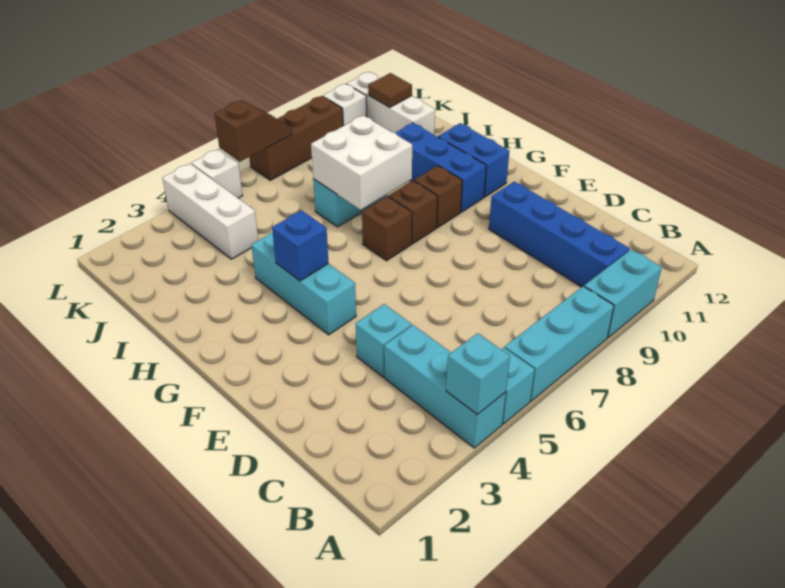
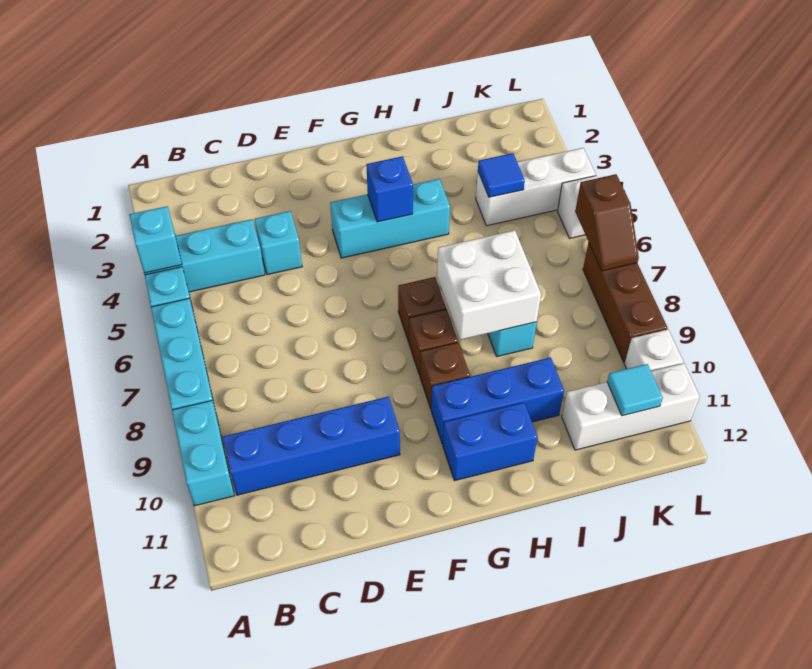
none -> blue tile J4 level 2
brown tile K11 level 2 -> cyan tile K11 level 2

